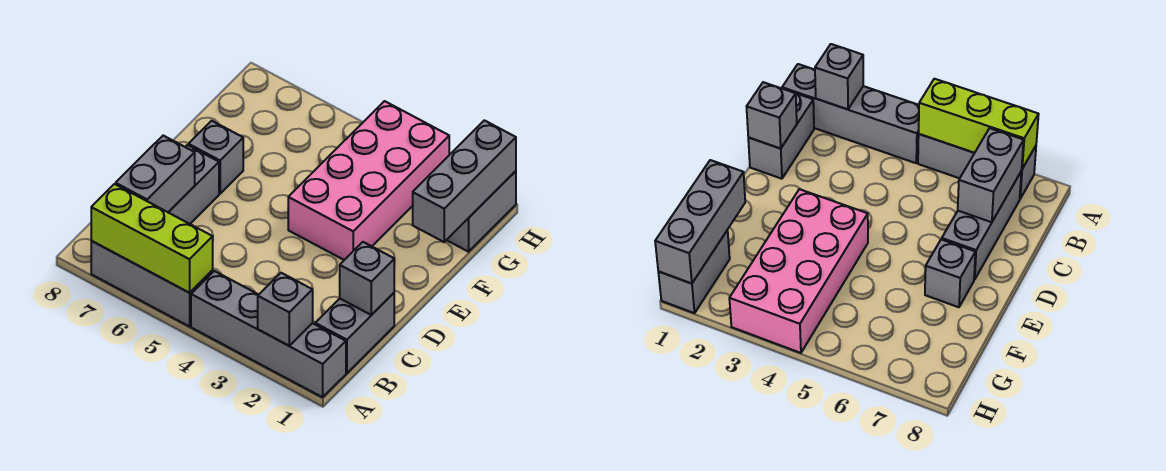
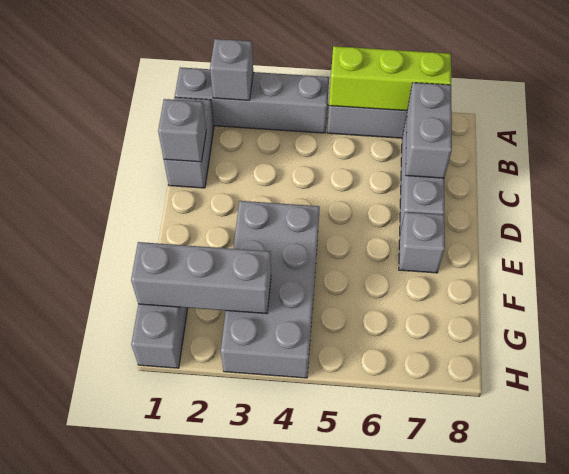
pink brick E3:H4 level 1 -> grey brick E3:H4 level 1
grey brick F1:H1 level 2 -> grey brick G1:G3 level 2

